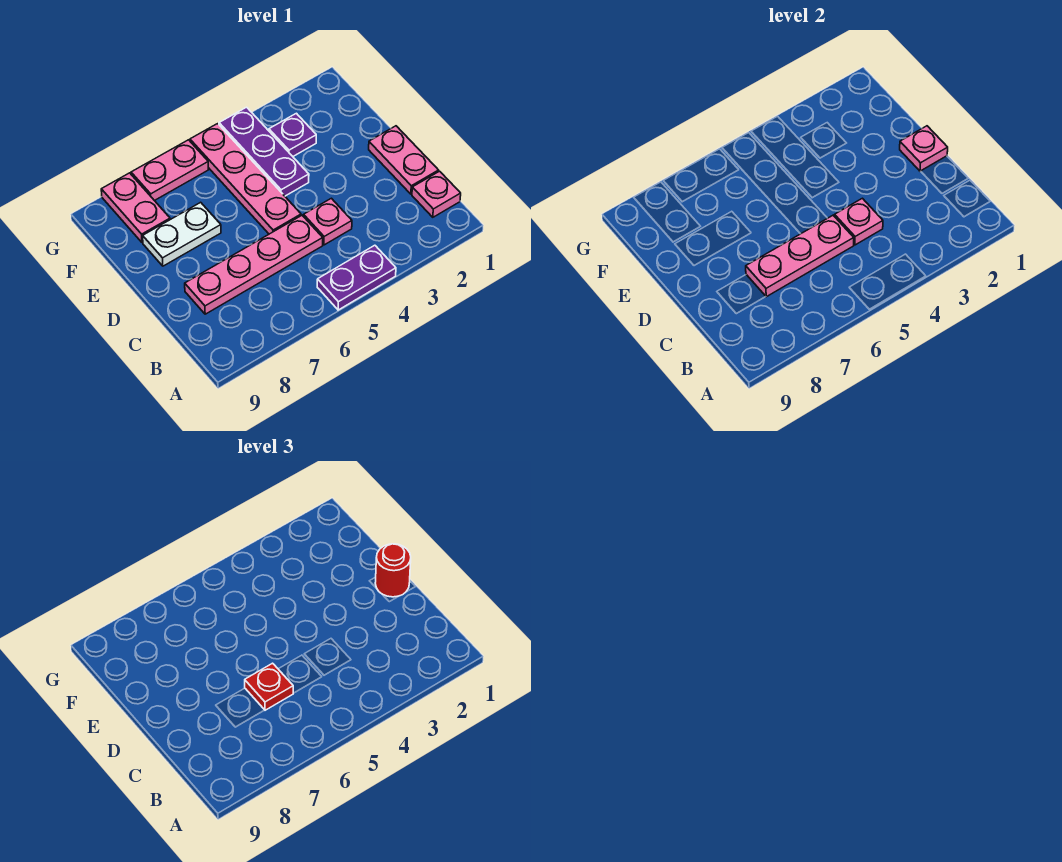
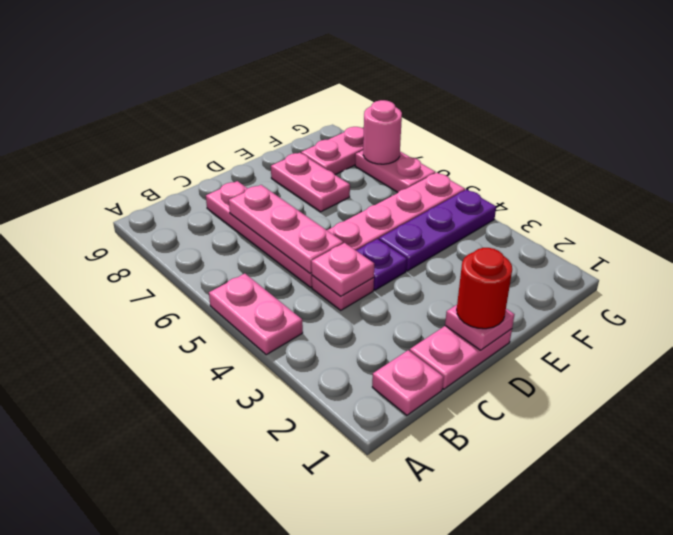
purple plate A4:A5 level 1 -> pink plate A4:A5 level 1
red plate C6 level 3 -> none
white plate E7:E8 level 1 -> pink plate E7:E8 level 1
purple plate F3 level 1 -> purple plate D4 level 1
none -> pink round brick G7 level 2

